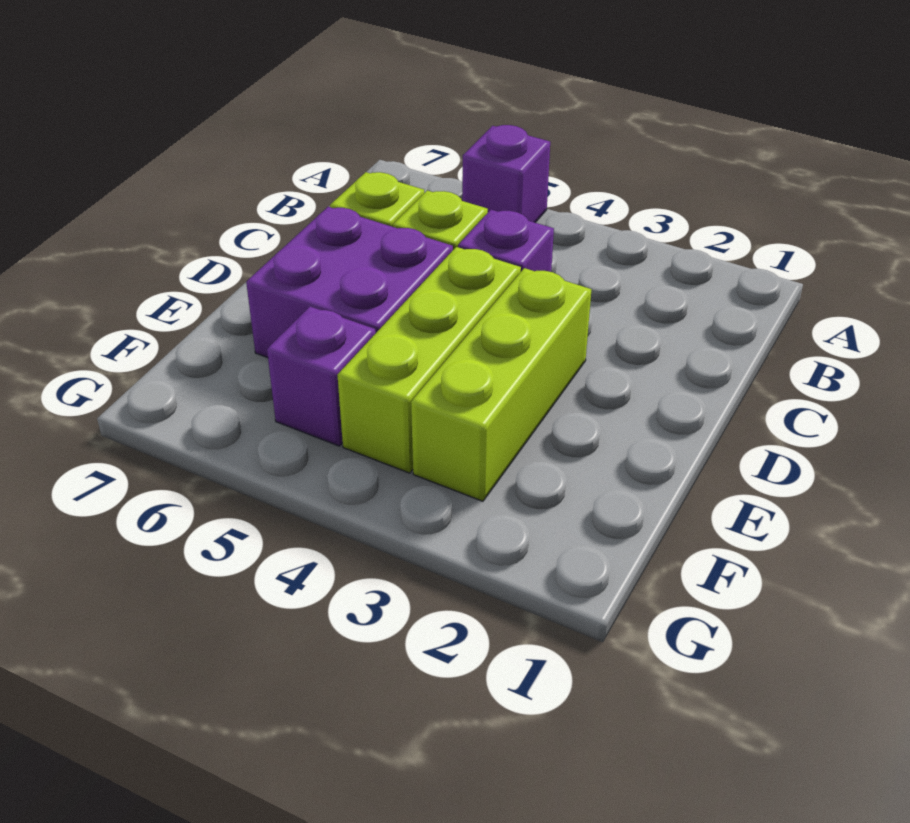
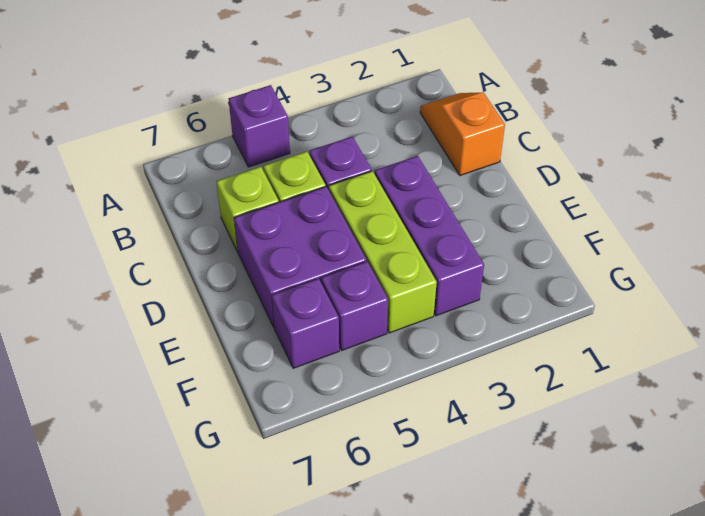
none -> orange slope B1:C1 level 1 top C
lime brick D3:F3 level 1 -> purple brick D3:F3 level 1
none -> purple brick F6 level 1

